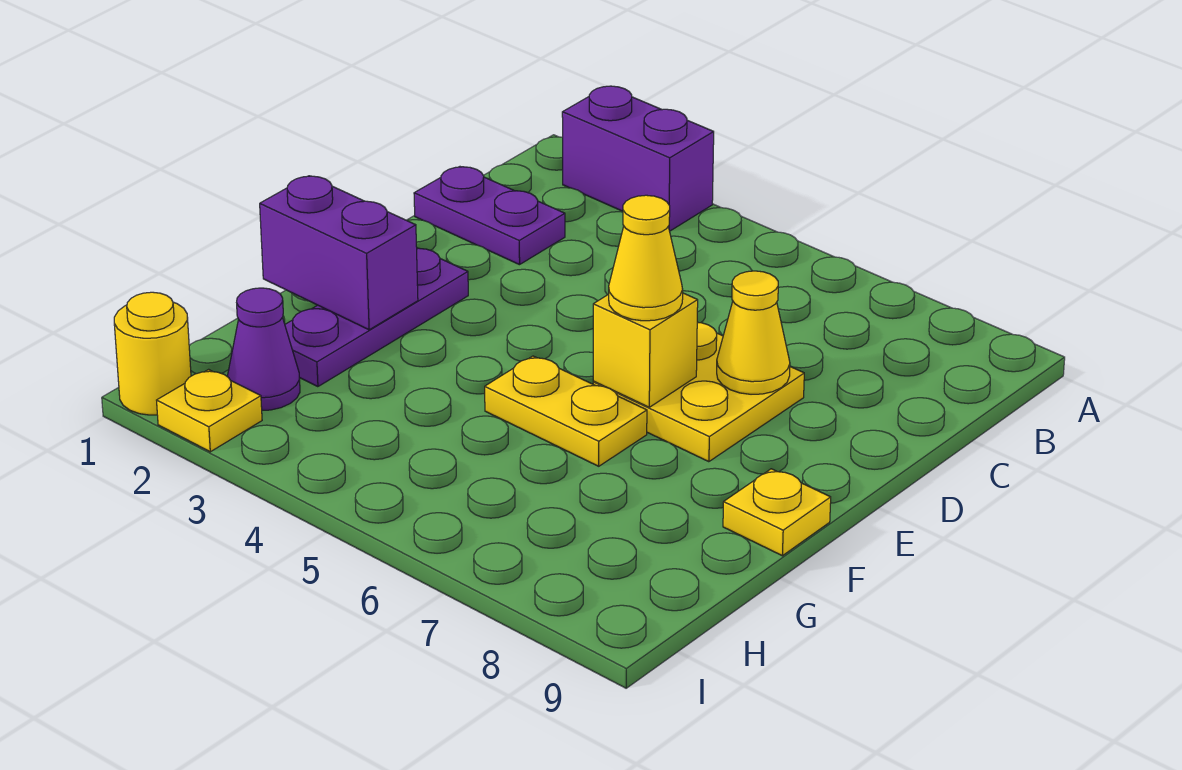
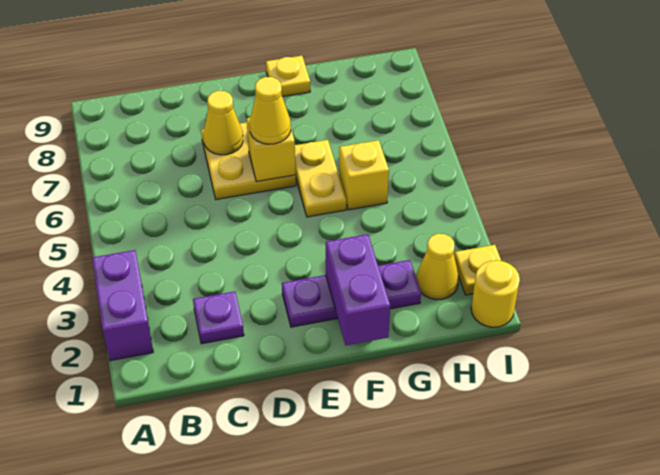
purple plate C1:C2 level 1 -> purple plate C2 level 1
none -> yellow brick G5 level 1
purple cone H2 level 1 -> yellow cone H2 level 1

